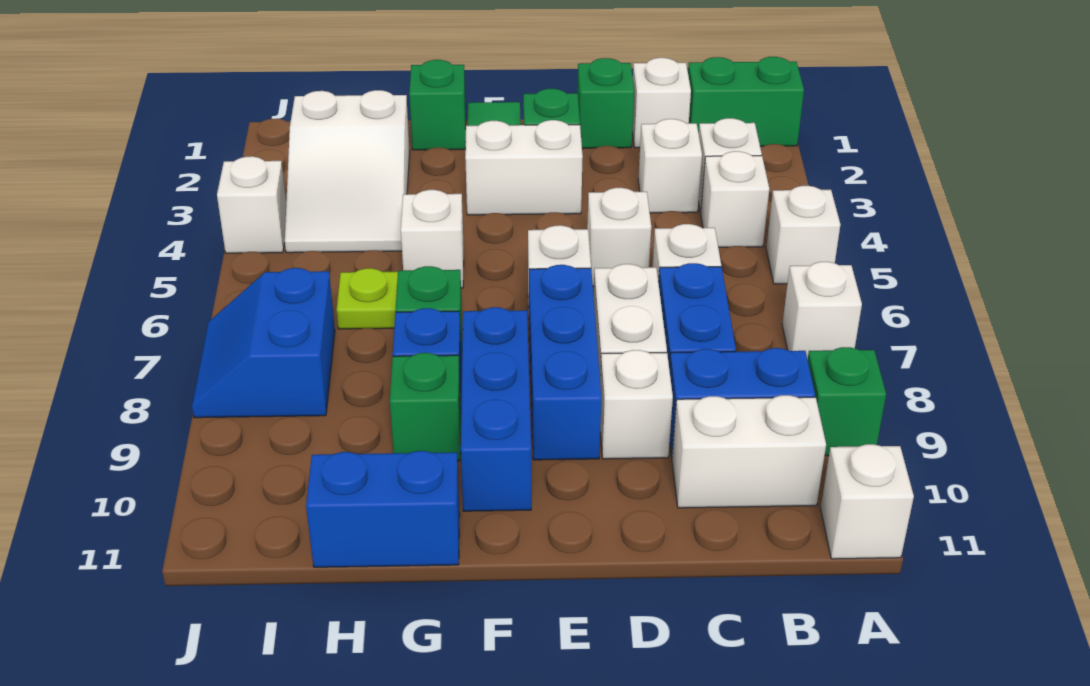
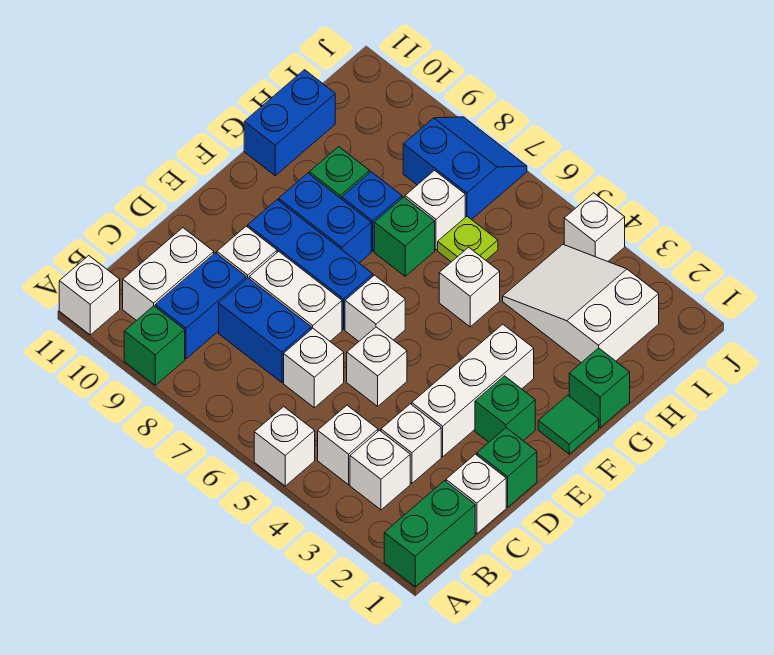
white brick A7 level 1 -> white brick H7 level 1
white brick E3:F3 level 1 -> white brick D3:F3 level 1
blue brick F8:F10 level 1 -> blue brick F8:F9 level 1

